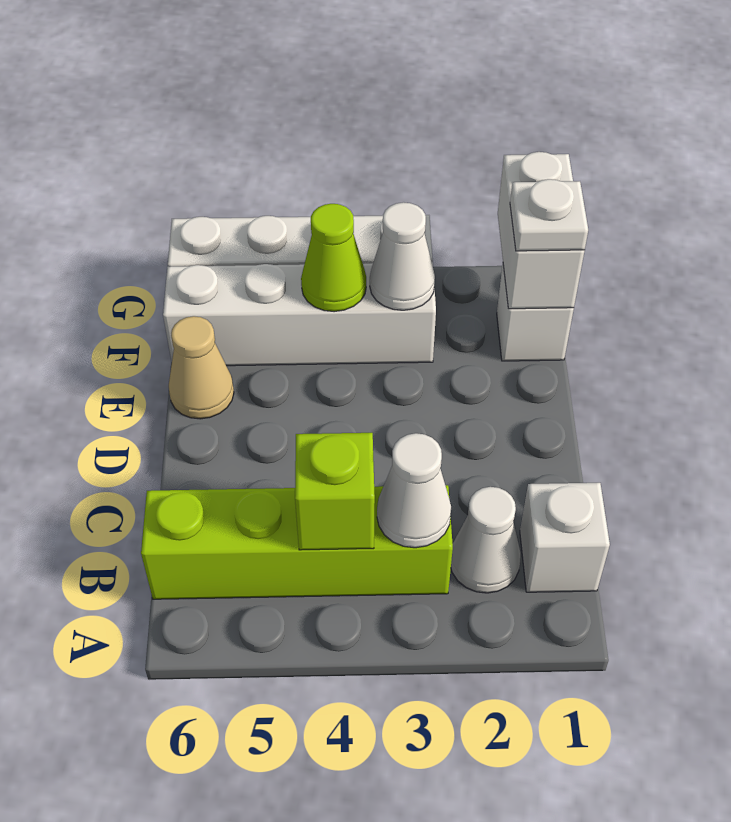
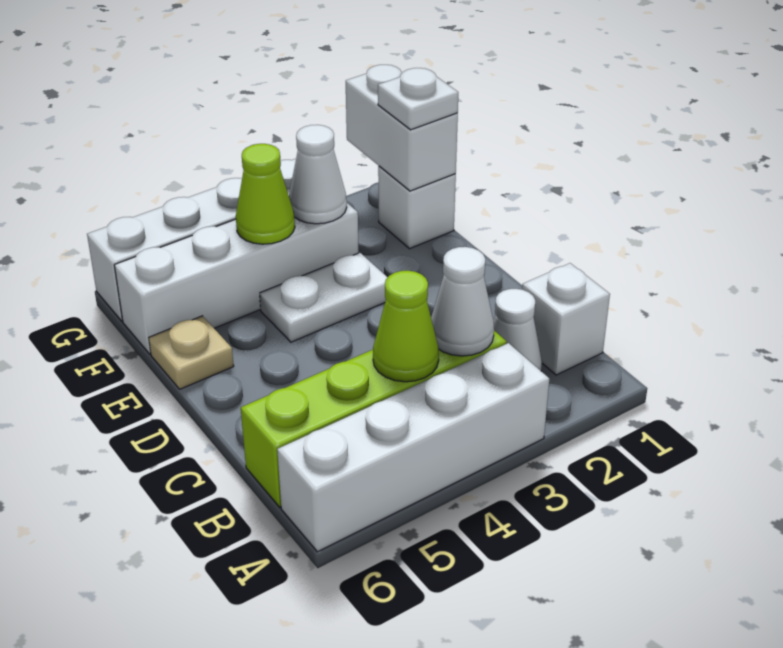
none -> white brick A3:A6 level 1
lime brick B4 level 2 -> lime cone B4 level 2
none -> white plate E3:E4 level 1
tan cone E6 level 1 -> tan plate E6 level 1

